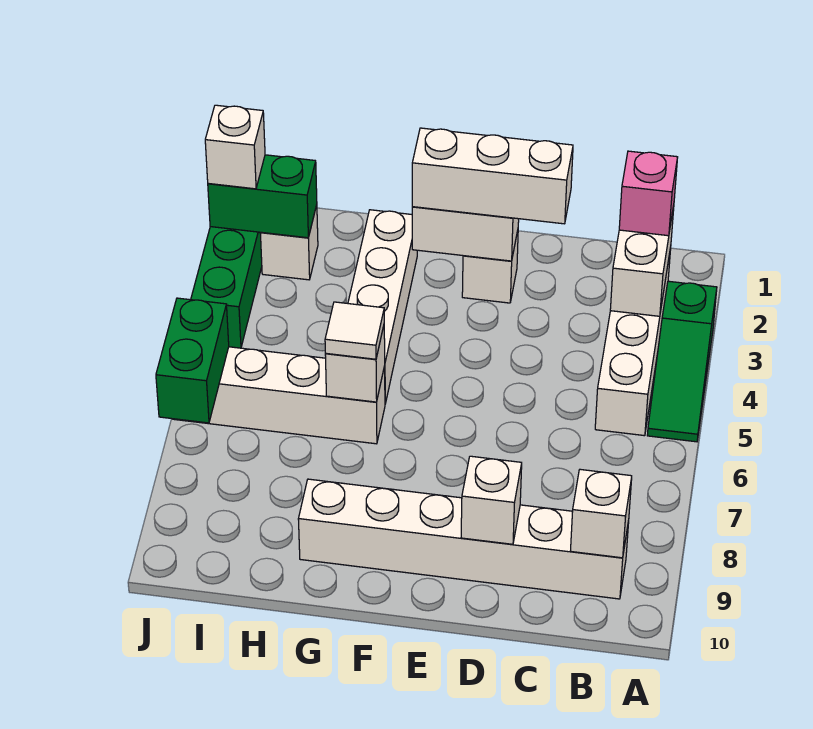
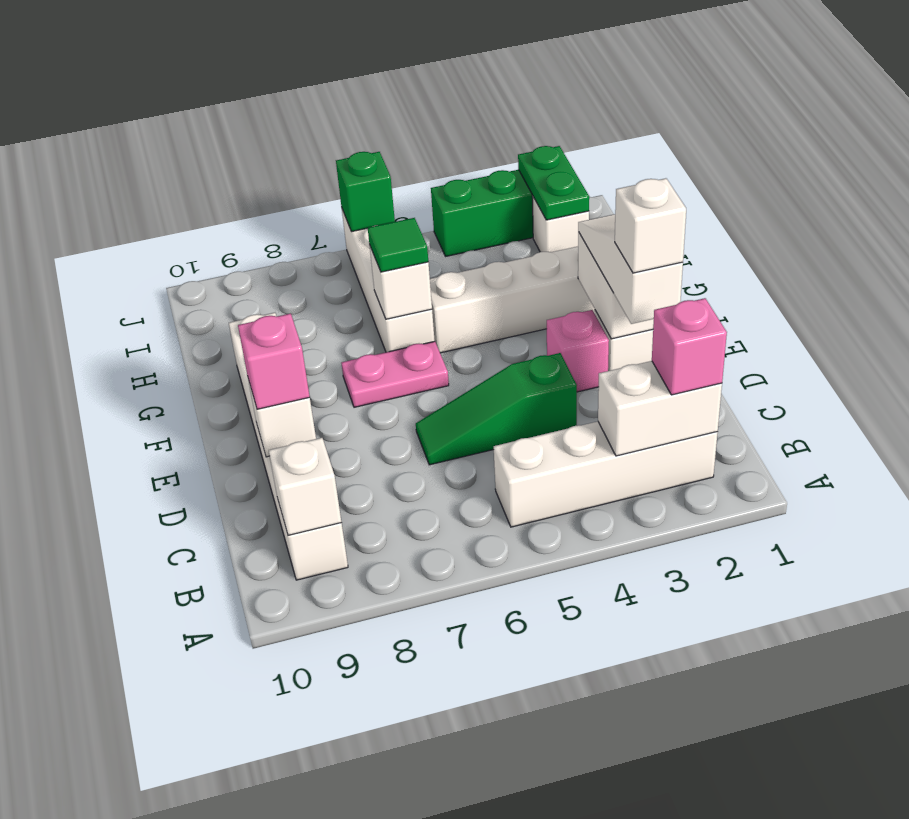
green slope A3:A5 level 1 top 3 -> green slope D4:D6 level 1 top 4
white brick D2:F2 level 3 -> white slope D2:F2 level 3 top D
none -> pink brick D9 level 3
none -> pink brick E3 level 1
none -> pink plate F6:F7 level 1
white tile G6 level 3 -> green tile G6 level 3
green brick I2:J2 level 2 -> green plate I2:J2 level 2
white brick J2 level 3 -> white brick D2 level 4
green brick J6:J7 level 2 -> green brick J6 level 2

